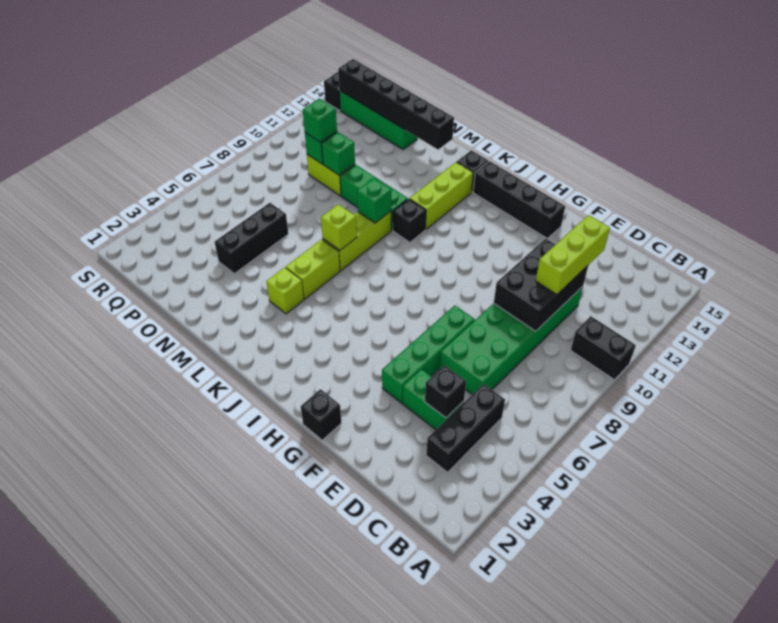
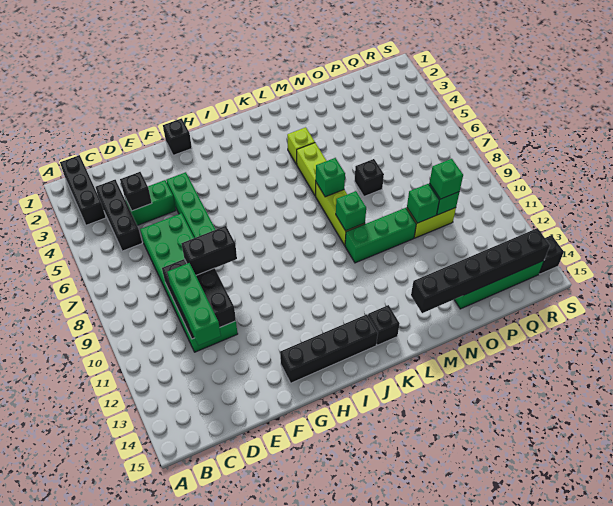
black brick A10:B10 level 1 -> black brick E9:F9 level 3
lime brick D10:D12 level 3 -> green brick D10:D12 level 3
black brick K10 level 1 -> black brick N7 level 1
lime brick K11:K13 level 1 -> none
lime brick L7 level 2 -> green brick L7 level 2
black brick O4:O6 level 1 -> black brick B1:B3 level 1

